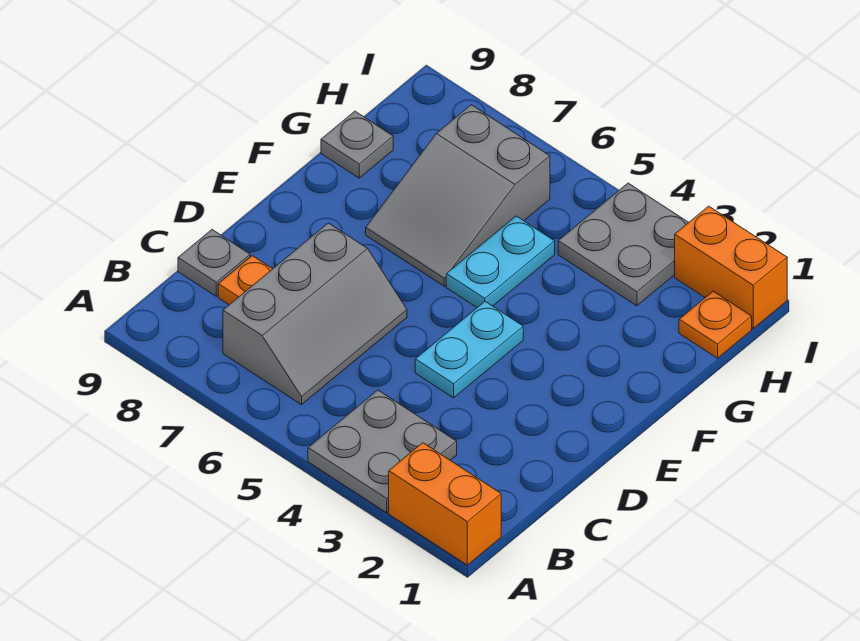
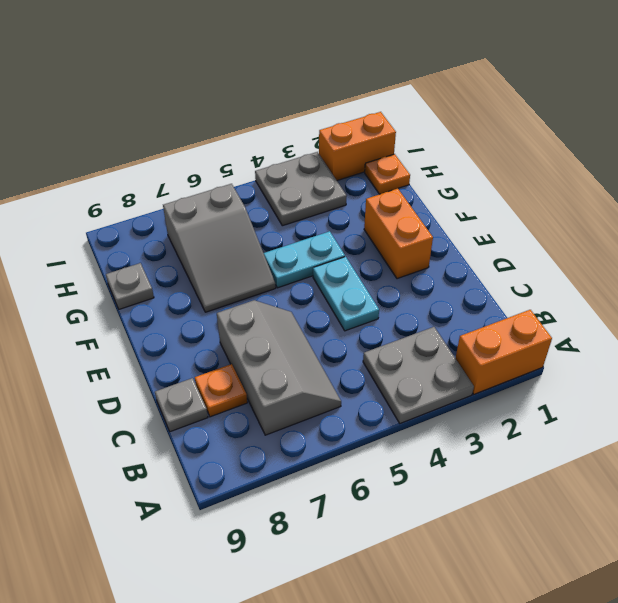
none -> orange brick E2:F2 level 1
cyan plate F5:G5 level 1 -> cyan plate F4:F5 level 1

